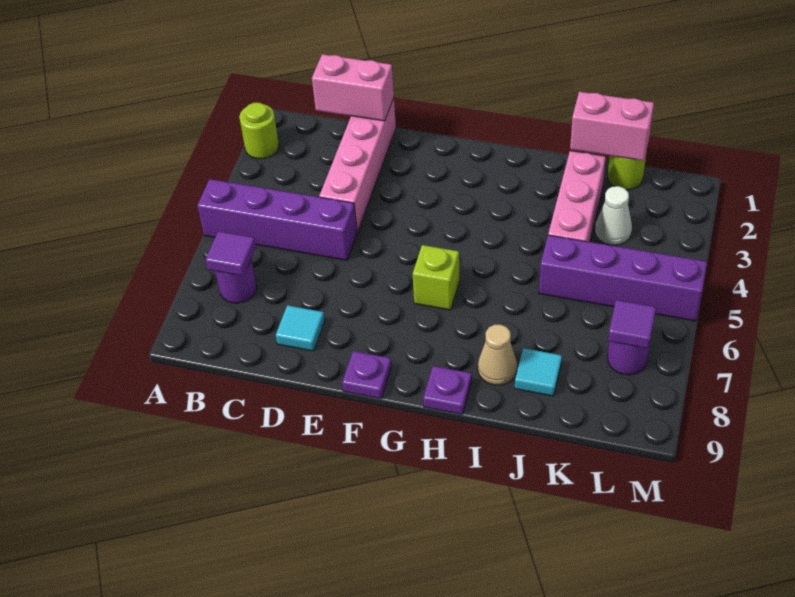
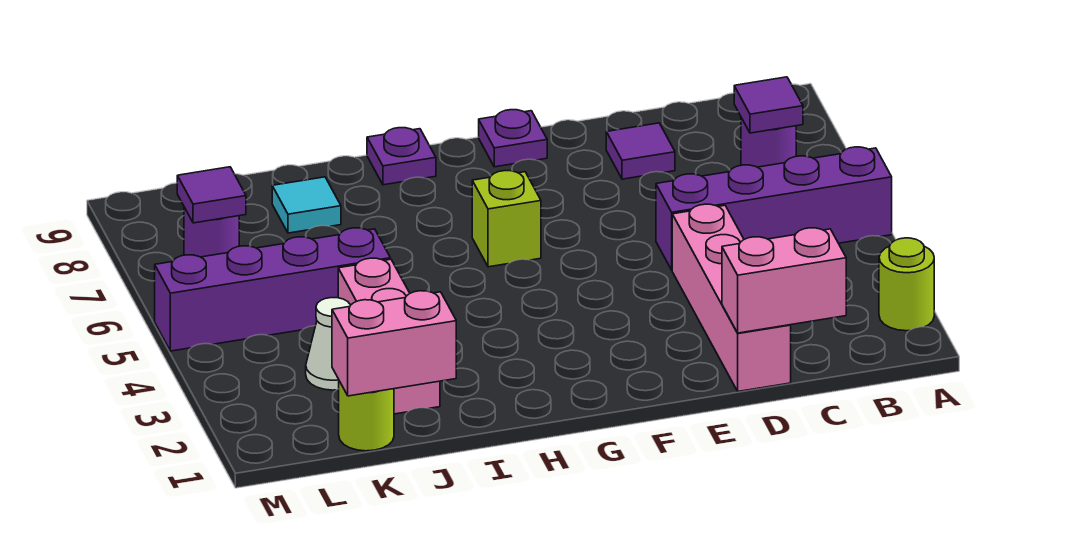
cyan tile D8 level 1 -> purple tile D8 level 1
tan cone I8 level 1 -> none

